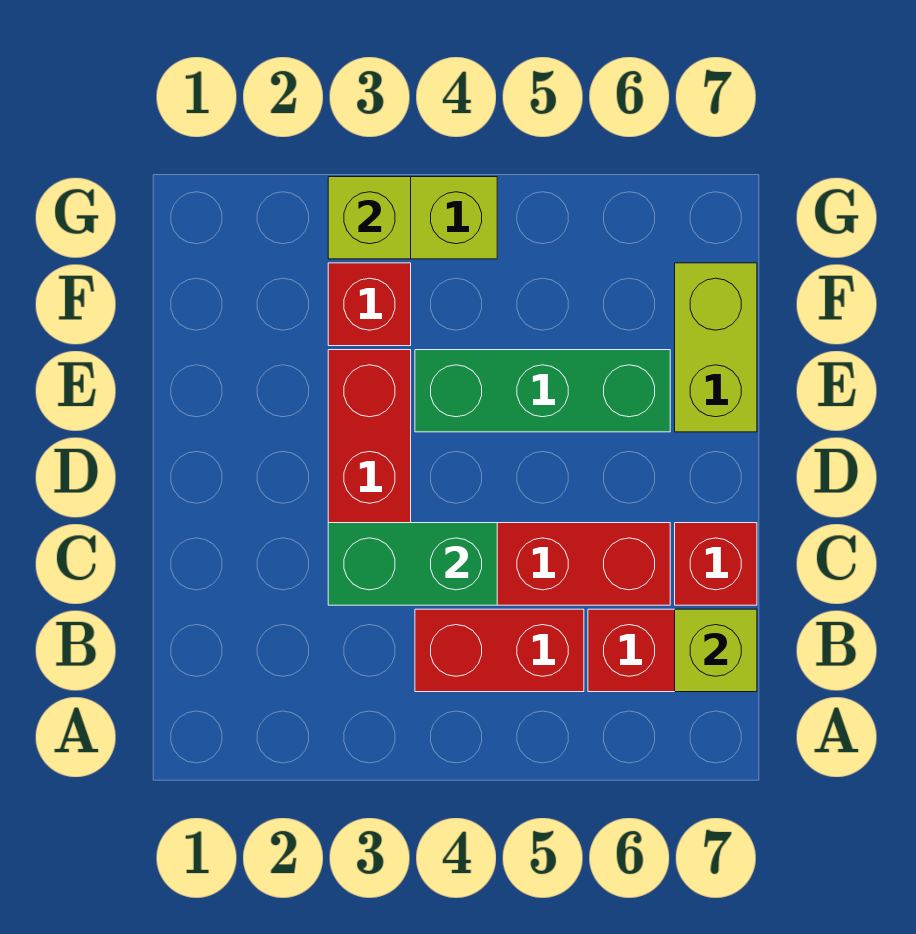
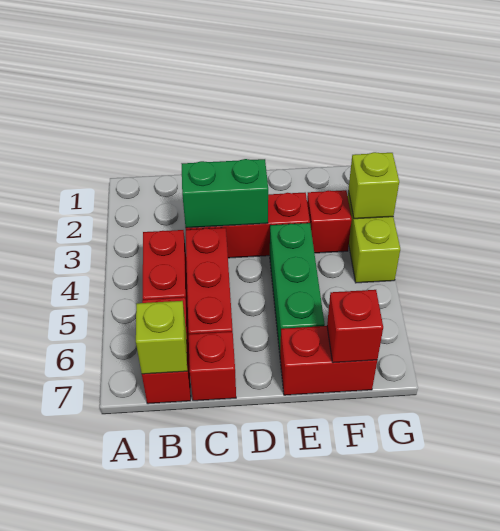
green brick C3:C4 level 2 -> green brick C3:D3 level 2
lime brick E7:F7 level 1 -> red brick E7:F7 level 1
none -> red brick F7 level 2

